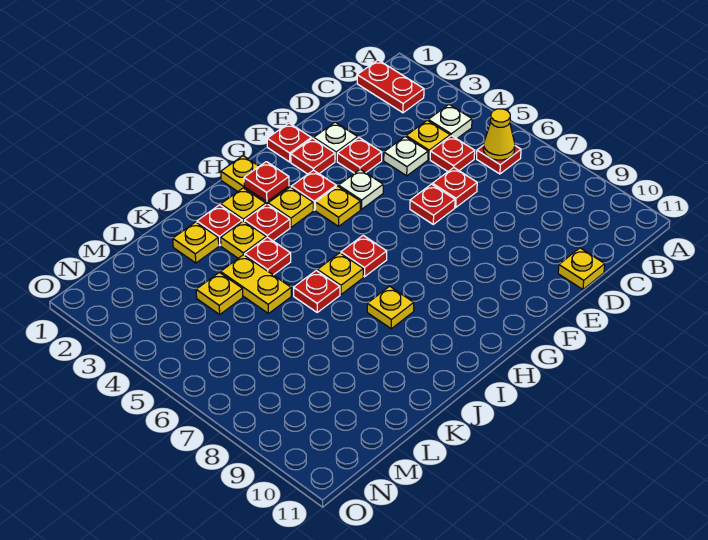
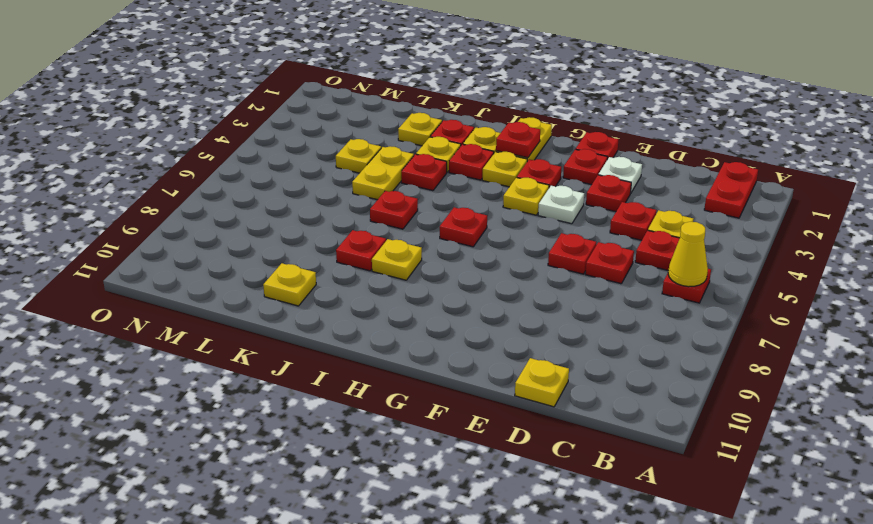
white plate B4 level 1 -> none
white plate D4 level 1 -> red plate D4 level 1
yellow plate I6 level 1 -> yellow plate K10 level 1
none -> red plate J8 level 1

